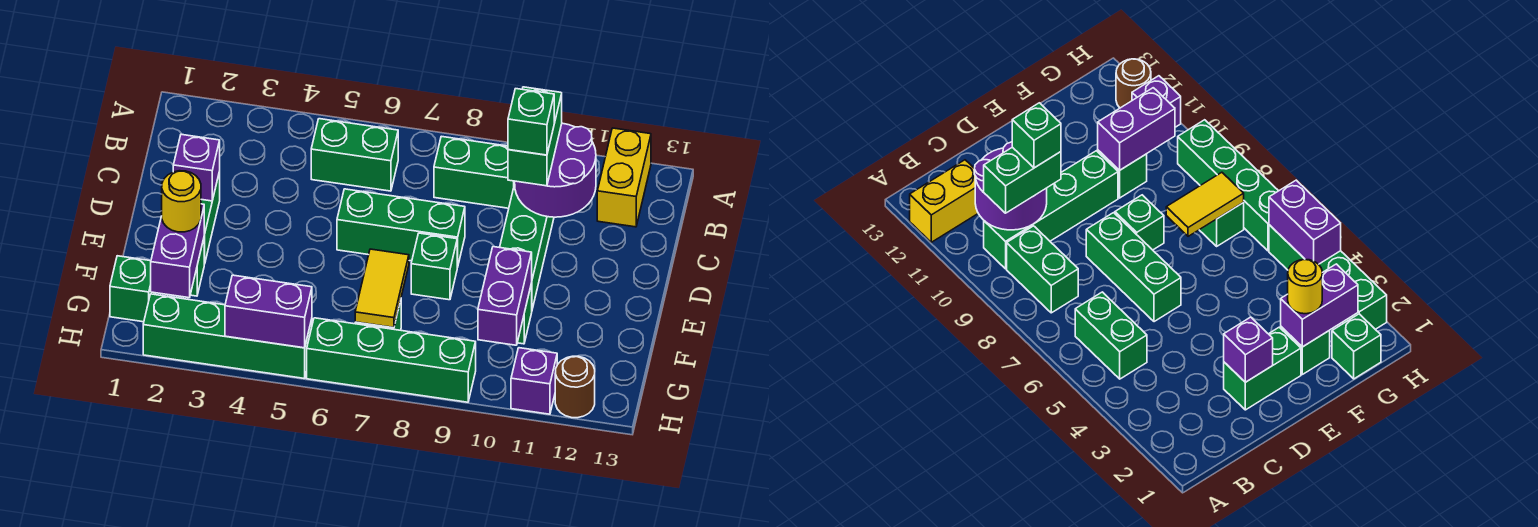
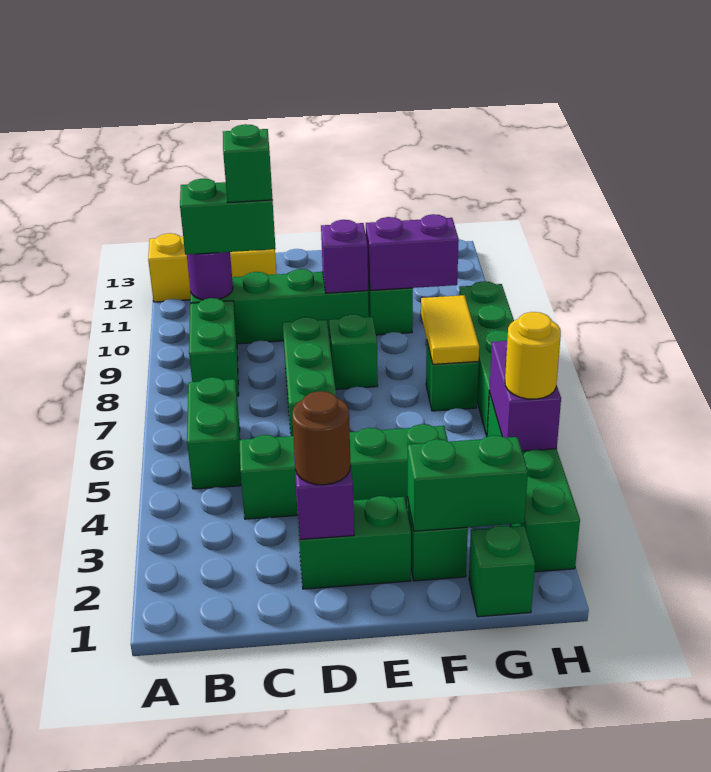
yellow brick A12:B12 level 1 -> yellow brick A12:C12 level 1
purple round brick B10:C11 level 2 -> purple round brick B10 level 2
none -> green brick C4:F4 level 1
purple brick F2:G2 level 2 -> green brick F2:G2 level 2
yellow round brick F2 level 3 -> yellow round brick H4 level 3
yellow tile F7:G7 level 2 -> yellow tile G7:G8 level 2
purple brick H11 level 1 -> purple brick E10 level 2
brown round brick H12 level 1 -> brown round brick D2 level 3

